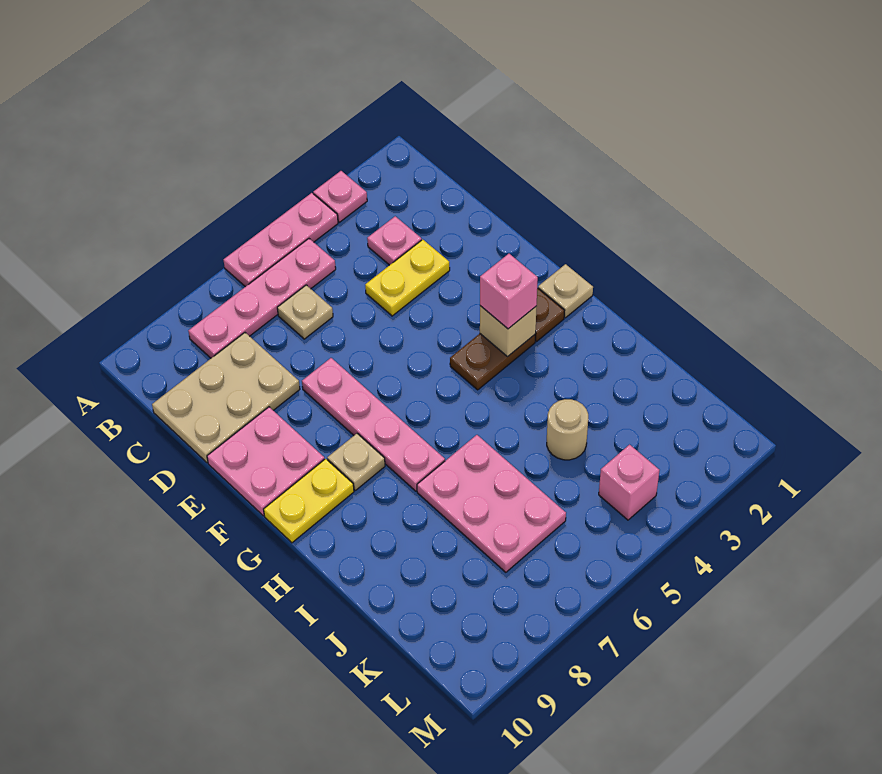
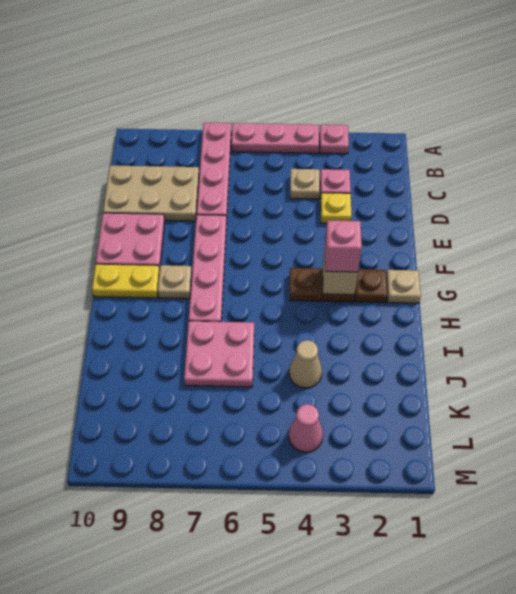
pink plate B5:B8 level 1 -> pink plate A7:D7 level 1
tan plate C6 level 1 -> tan plate C4 level 1
yellow plate D3:D4 level 1 -> yellow plate D3 level 1
pink plate I6:K7 level 1 -> pink plate I6:J7 level 1
tan round brick J4 level 1 -> tan cone J4 level 1
pink brick L4 level 1 -> pink cone L4 level 1

